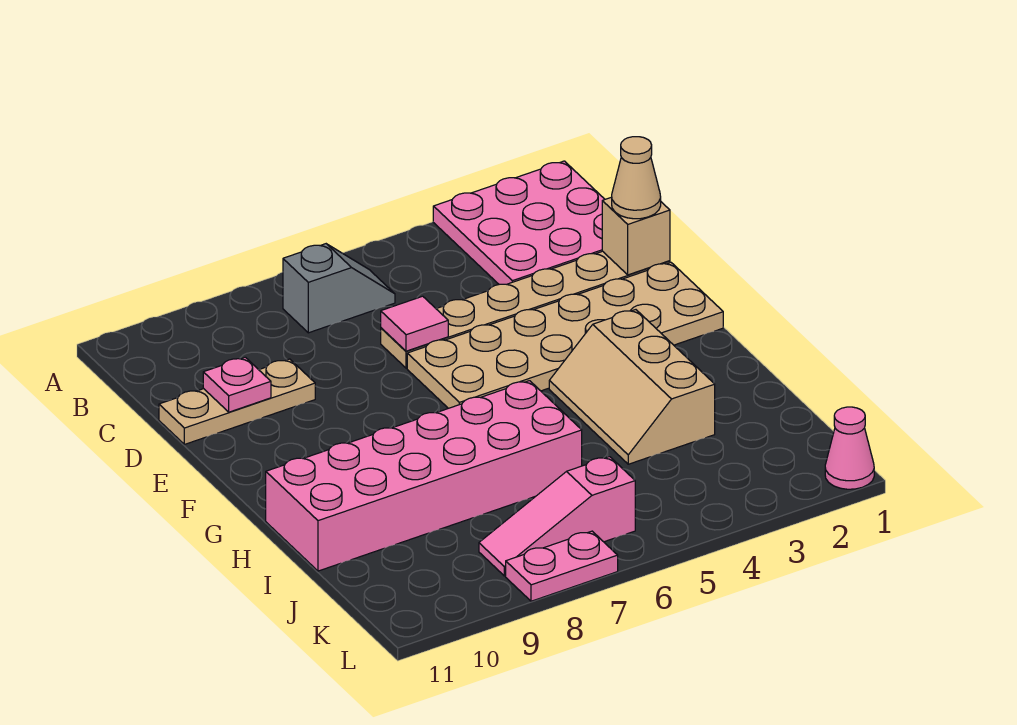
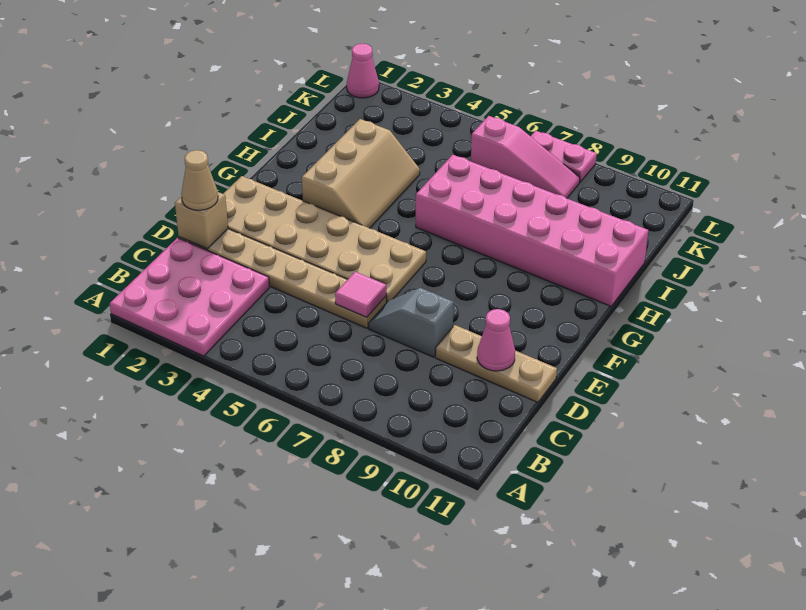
grey slope B6:B7 level 1 top 7 -> grey slope D7:D8 level 1 top 8
pink plate D10 level 2 -> pink cone D10 level 2

